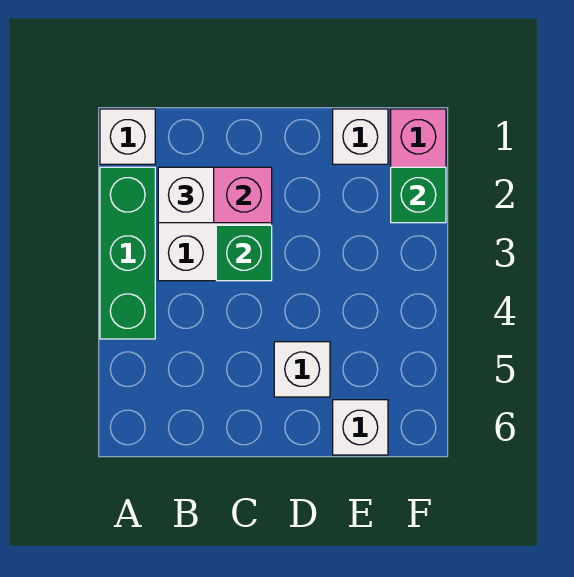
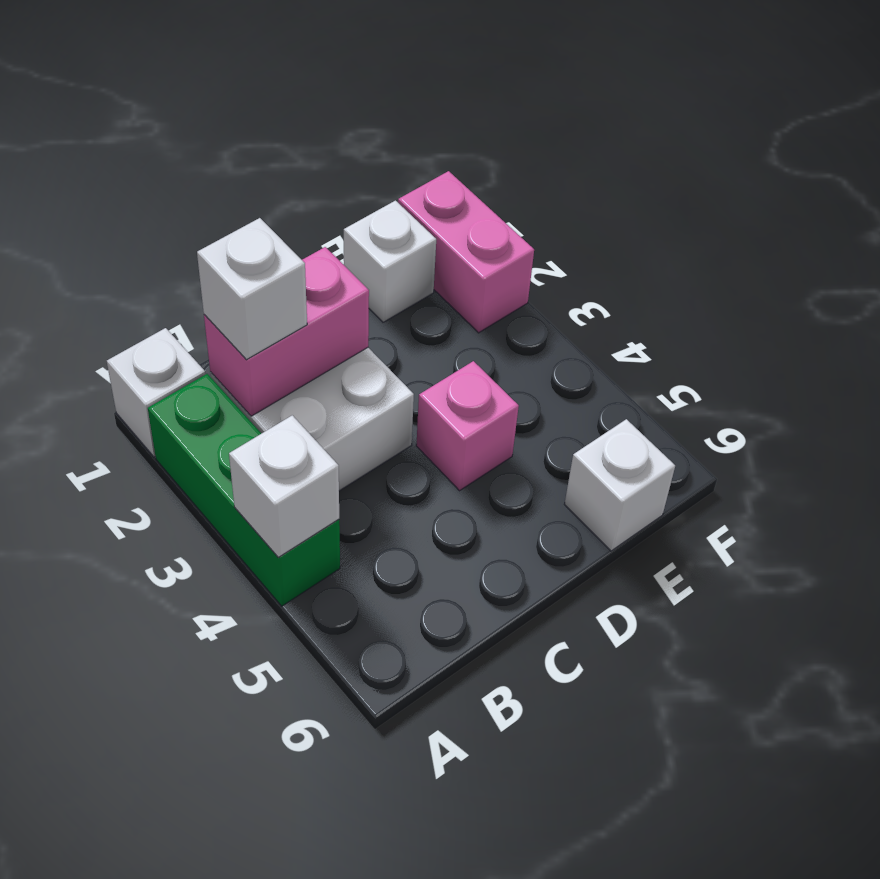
green brick C3 level 2 -> none
none -> pink brick D4 level 1
white brick D5 level 1 -> white brick A4 level 2
green brick F2 level 2 -> none

